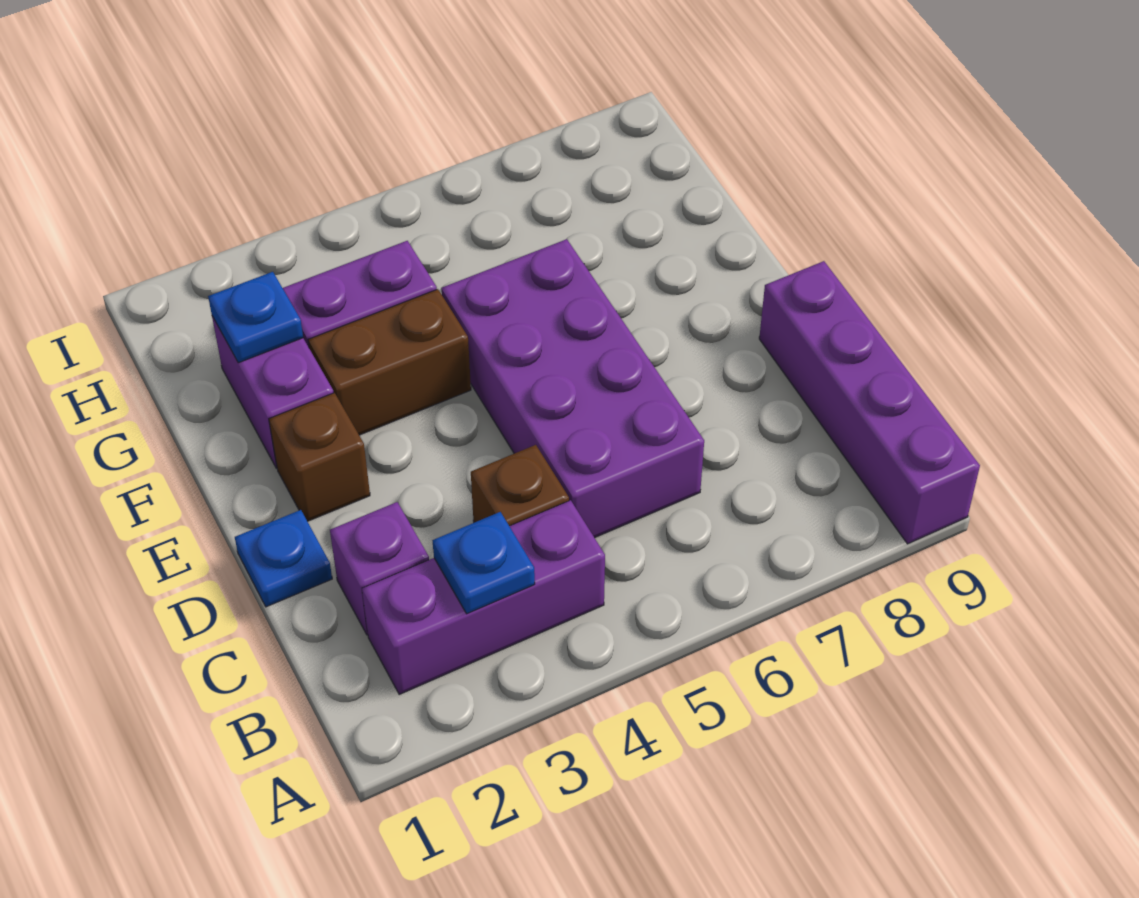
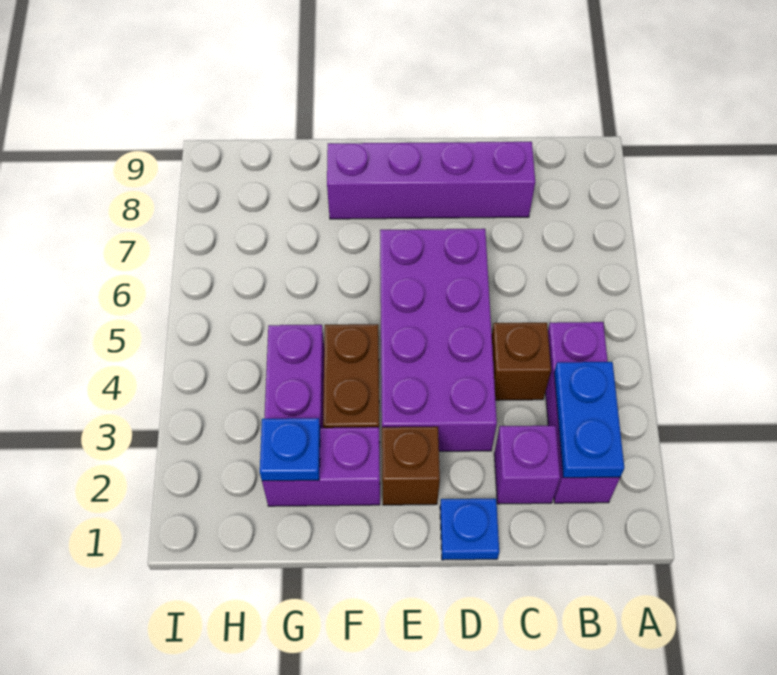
purple brick A9:D9 level 1 -> purple brick C8:F8 level 1
blue plate B3 level 2 -> blue plate B2:B3 level 2
purple brick C5:F6 level 1 -> purple brick D3:E6 level 1

